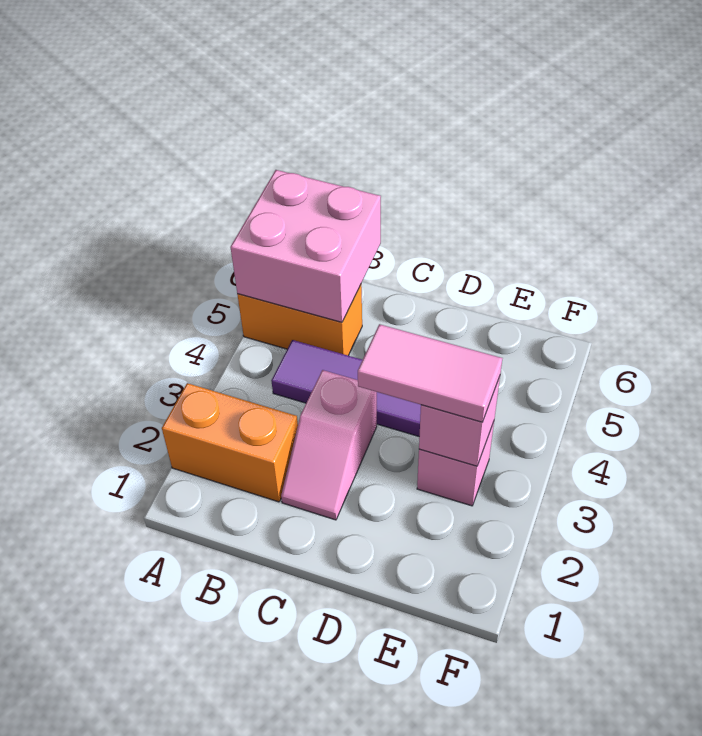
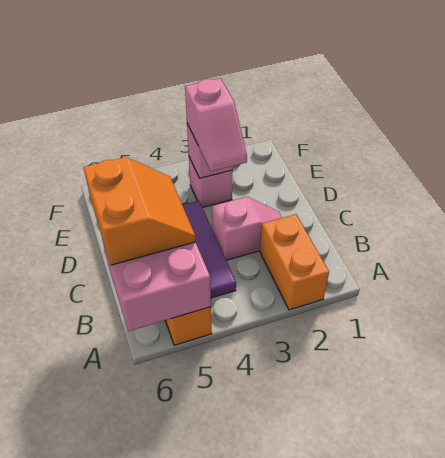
none -> orange slope B5:C6 level 3 top 6
pink tile D3:E3 level 3 -> pink slope D3:E3 level 3 top E

